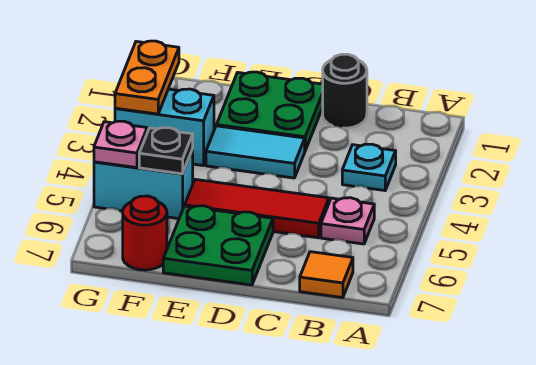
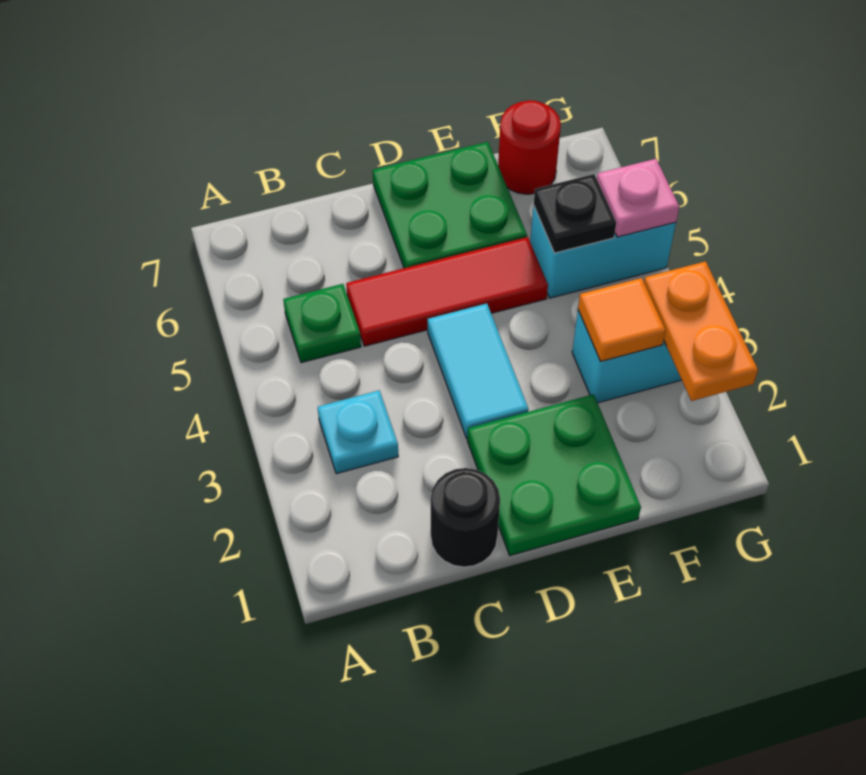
pink plate B5 level 1 -> green plate B5 level 1
orange tile B7 level 1 -> orange tile F3 level 2
cyan tile D3:E3 level 1 -> cyan tile D3:D4 level 1

